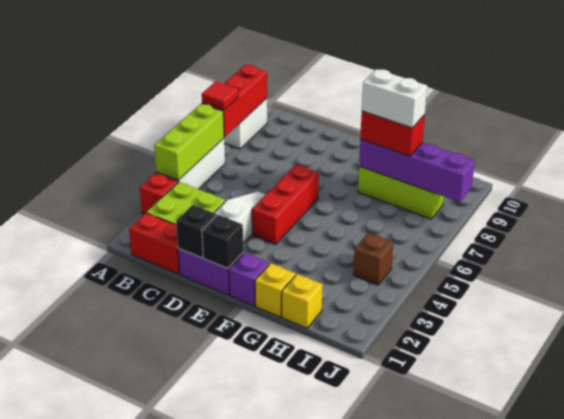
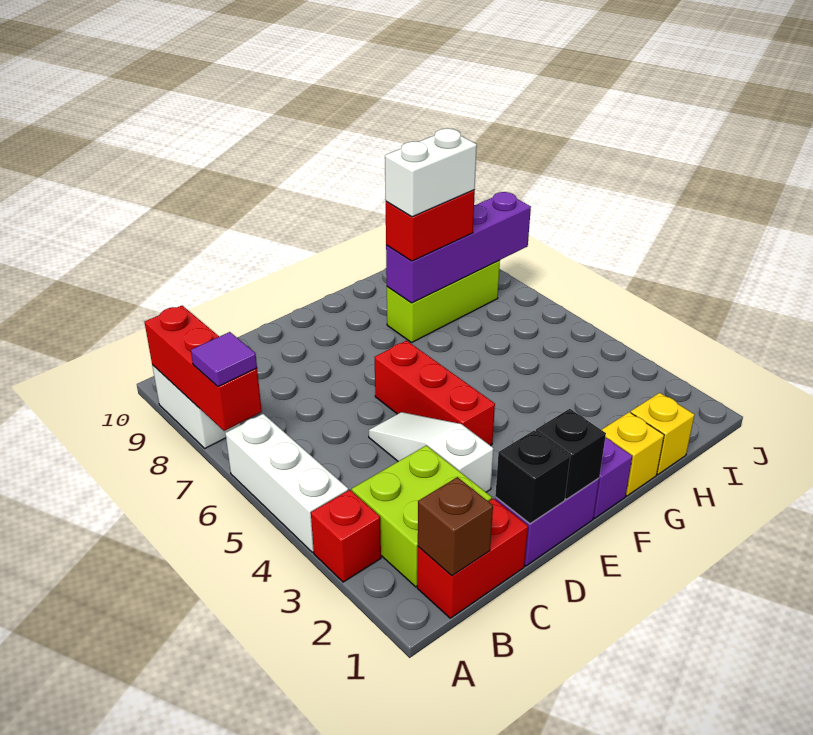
lime brick A4:A6 level 2 -> none
red tile A7 level 3 -> purple tile A7 level 3
brown brick I4 level 1 -> brown brick B1 level 2

